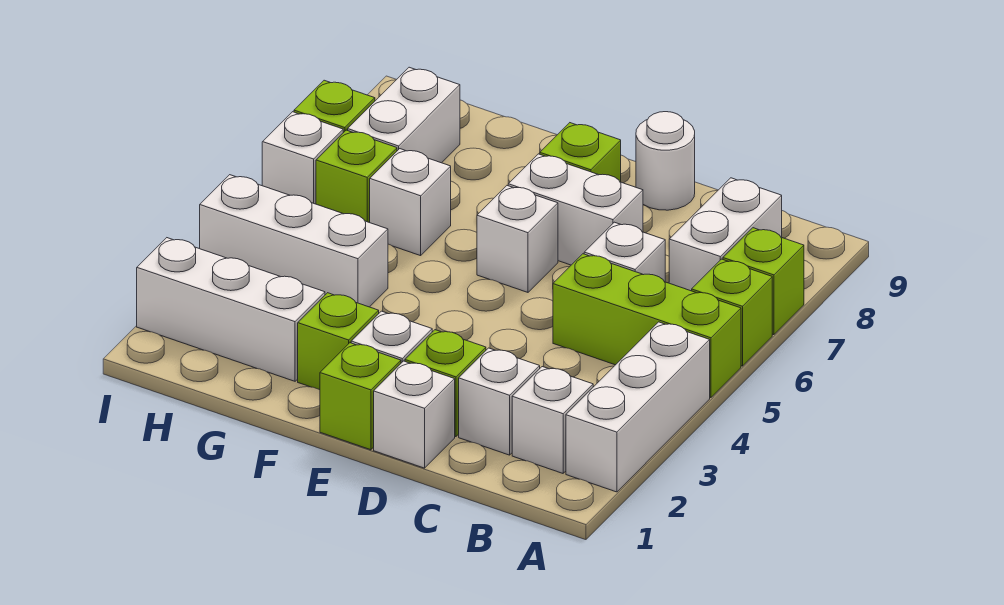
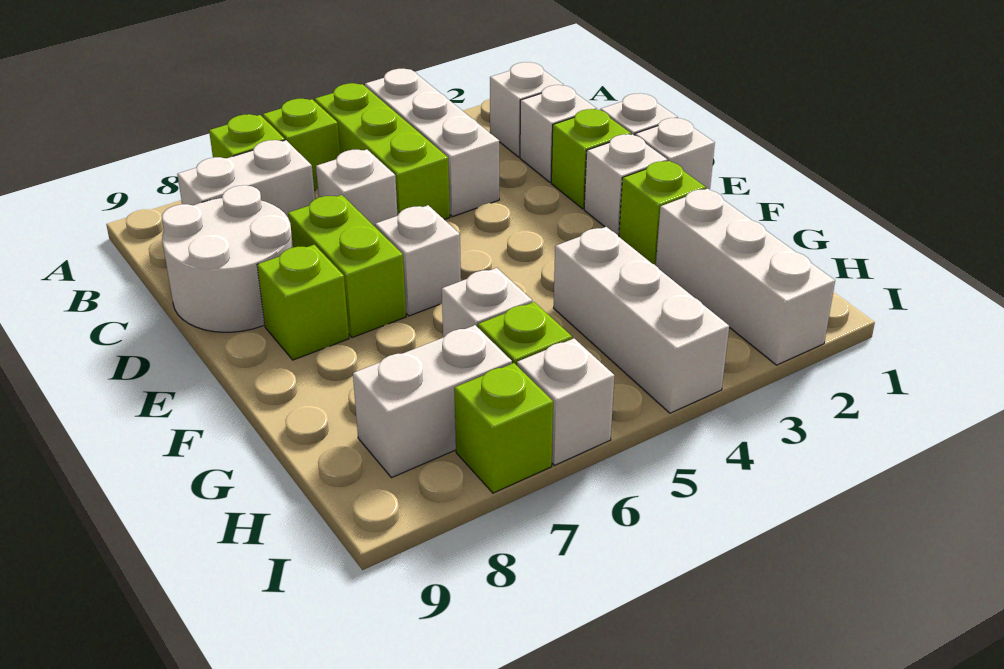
white brick A2:A4 level 1 -> white brick A4:C4 level 1
white brick D7:E7 level 1 -> lime brick D7:E7 level 1
white round brick D9 level 1 -> white round brick C8:D9 level 1
lime brick E1 level 1 -> white brick E1 level 1

